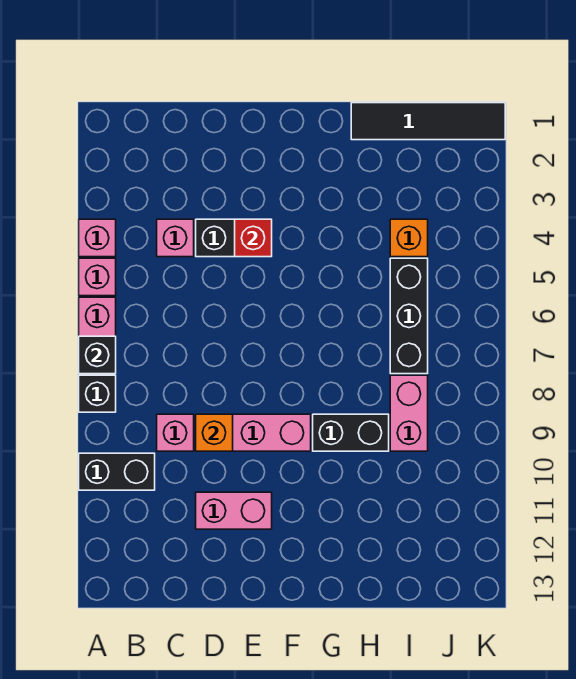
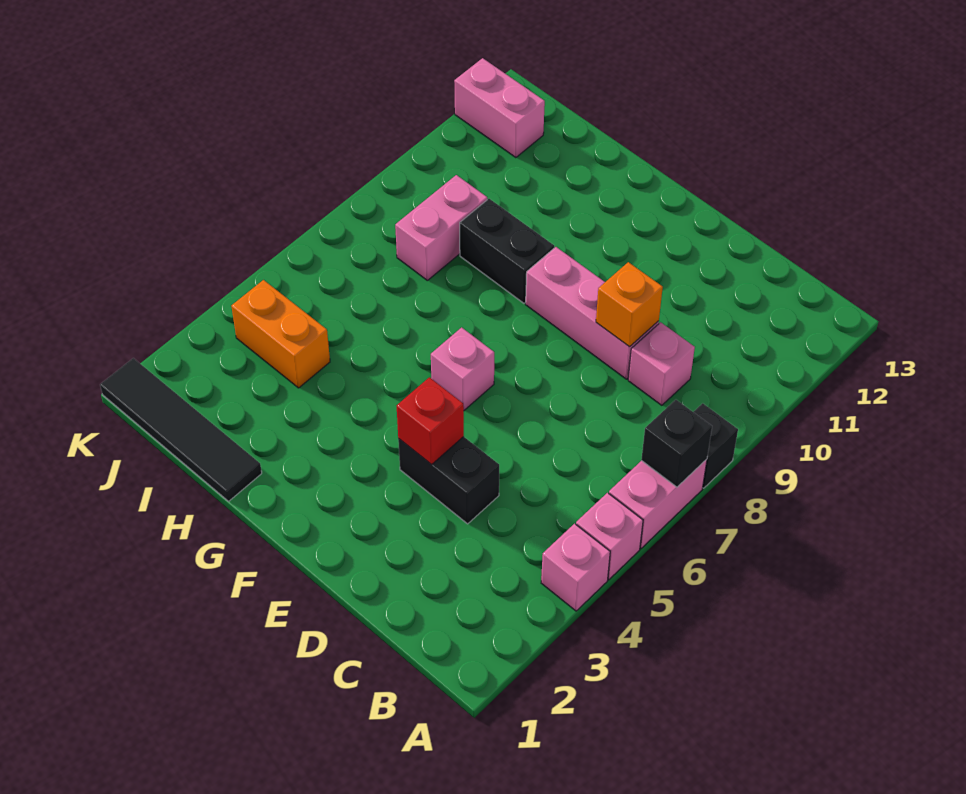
black brick A10:B10 level 1 -> none
pink brick C4 level 1 -> pink brick F6 level 1
pink brick D11:E11 level 1 -> pink brick J12:K12 level 1
orange brick I4 level 1 -> orange brick I4:J4 level 1
black brick I5:I7 level 1 -> none

